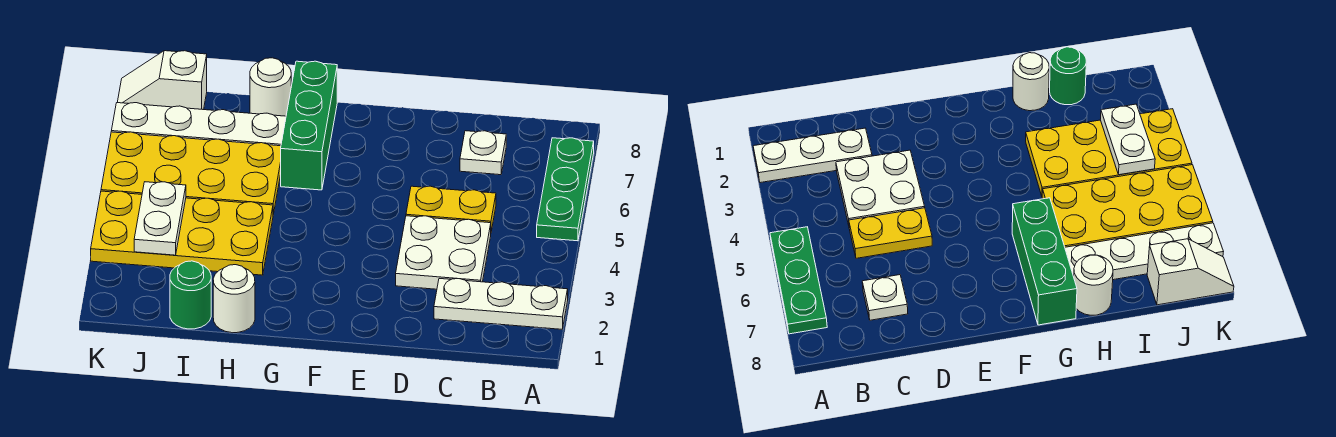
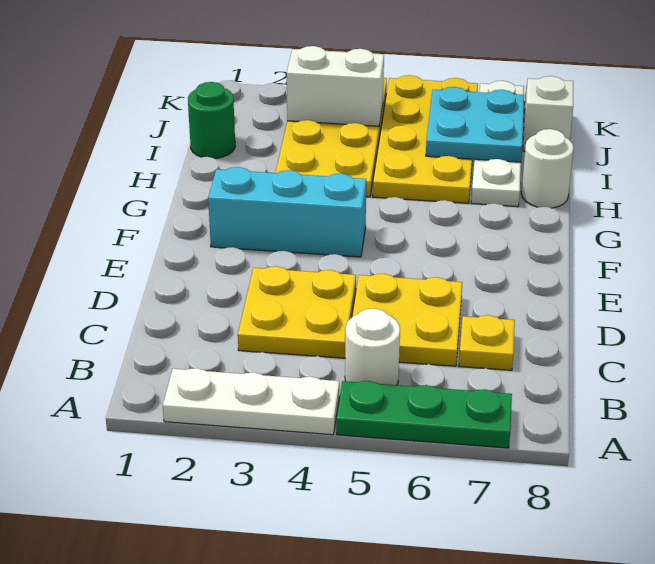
white plate A2:C2 level 1 -> white plate A2:A4 level 1
white plate C3:D4 level 1 -> yellow plate C3:D4 level 1
yellow plate C5:D5 level 1 -> yellow plate C5:D6 level 1
white plate C7 level 1 -> yellow plate C7 level 1
none -> cyan brick F2:F4 level 1
green brick G6:G8 level 1 -> none
white round brick H1 level 1 -> white round brick B5 level 1
none -> cyan plate I6:J7 level 2
white plate J3:J4 level 2 -> white brick J3:J4 level 2

